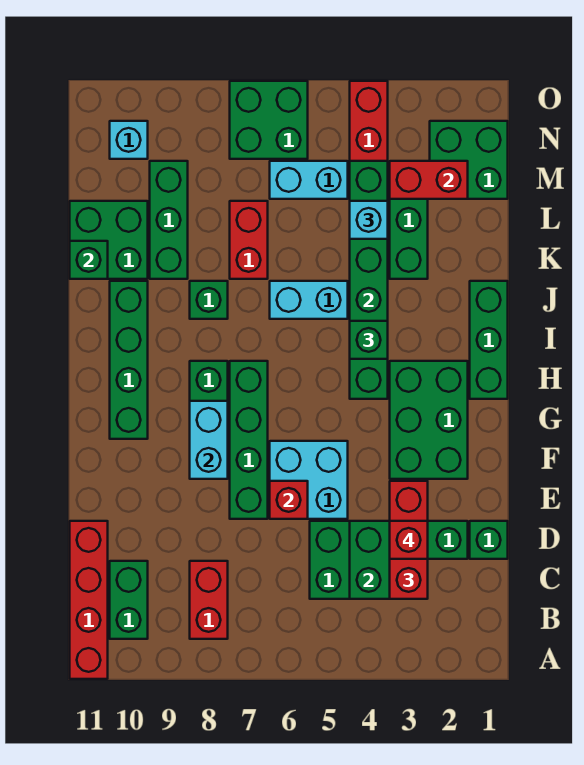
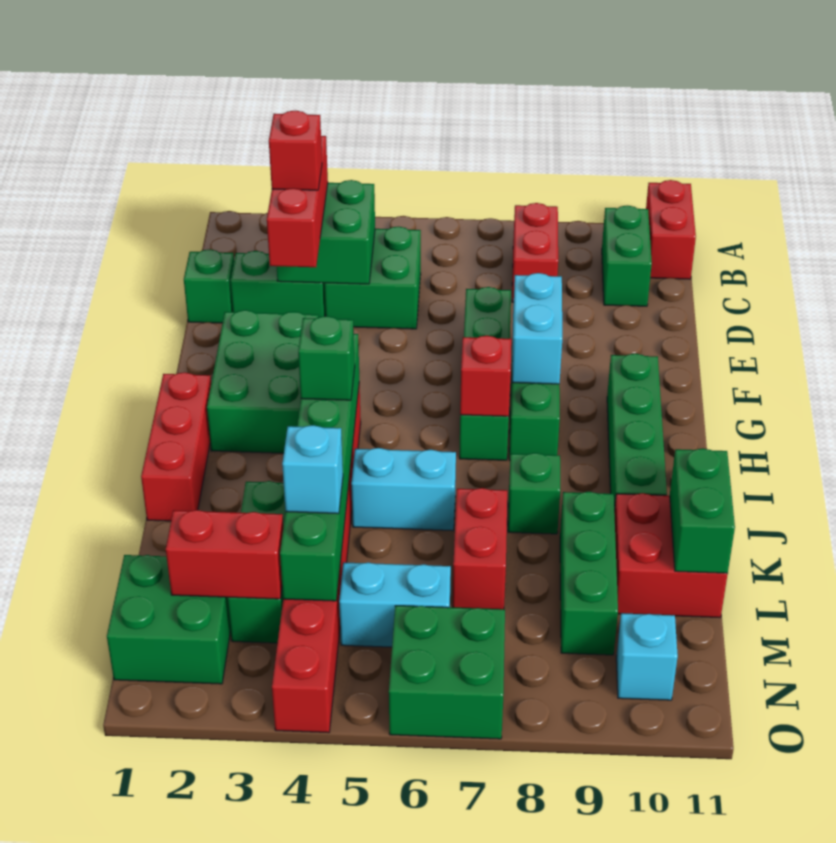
red brick A11:D11 level 1 -> red brick A11:B11 level 1
cyan brick E5:F6 level 1 -> none
red brick E6 level 2 -> red brick H7 level 2
green brick H1:J1 level 1 -> red brick H1:J1 level 1
green brick K10:L11 level 1 -> red brick K10:L11 level 1
green brick K11 level 2 -> green brick K11:L11 level 2

